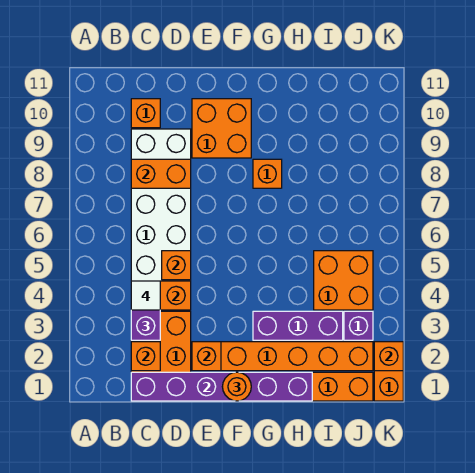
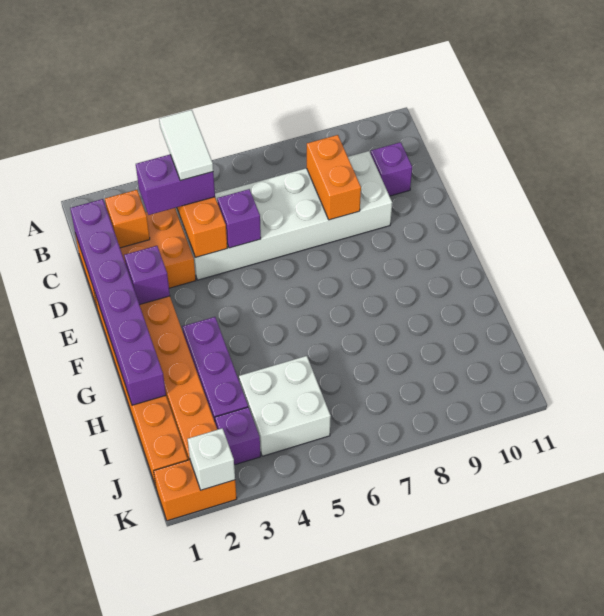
white tile C4 level 4 -> white tile B4:C4 level 4
orange brick C10 level 1 -> purple brick C10 level 1
orange brick D5 level 2 -> purple brick D5 level 2
orange brick E2 level 2 -> purple brick E2 level 2
orange brick E9:F10 level 1 -> none
orange round brick F1 level 3 -> none
orange brick G8 level 1 -> none
orange brick I4:J5 level 1 -> white brick I4:J5 level 1
orange brick K2 level 2 -> white brick K2 level 2

